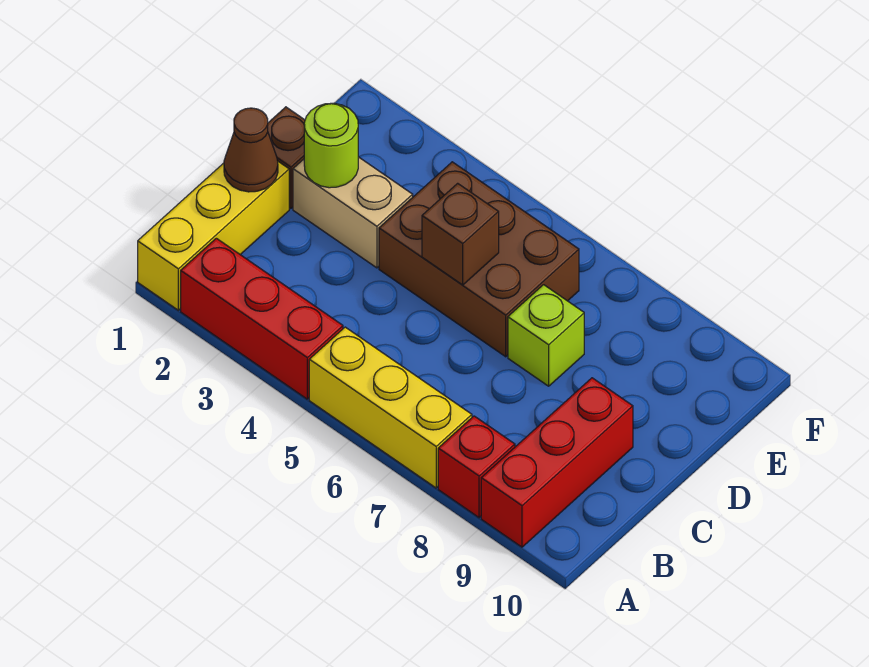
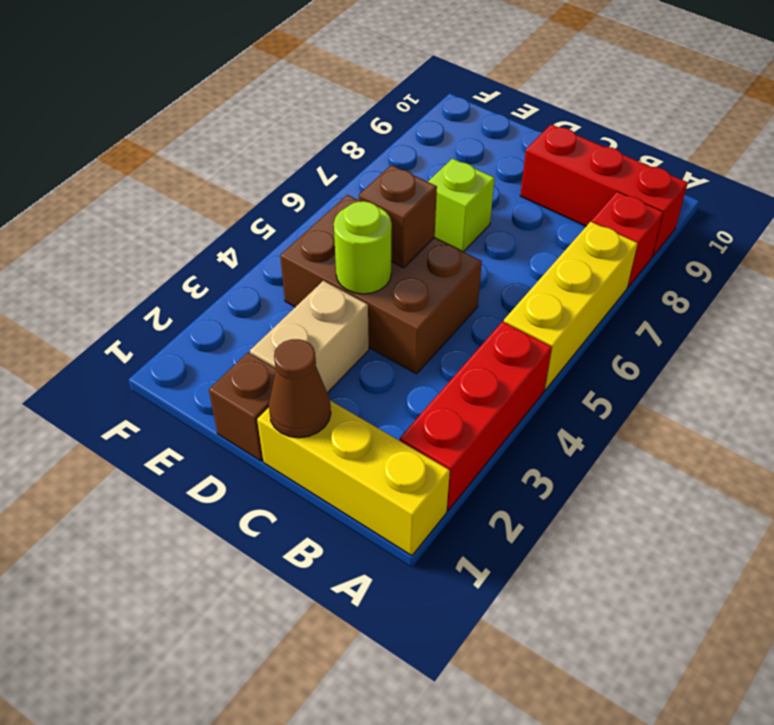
lime round brick D2 level 2 -> lime round brick D4 level 2
brown brick D4:E6 level 1 -> brown brick C4:E5 level 1

